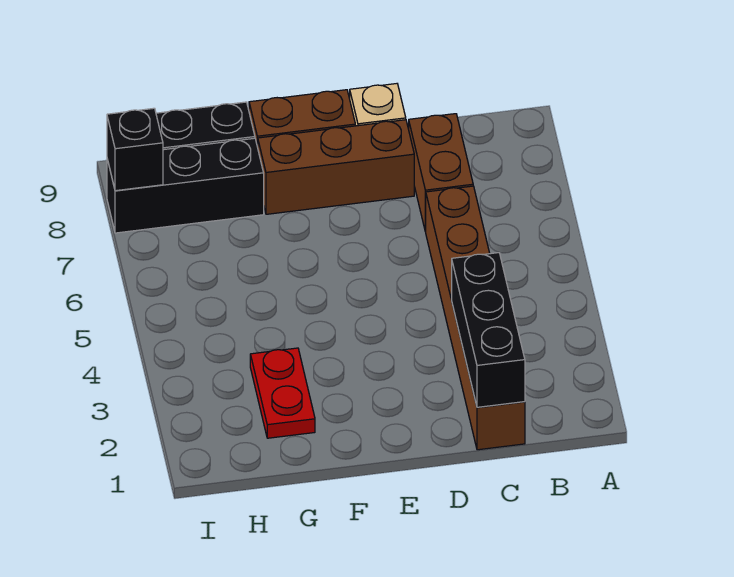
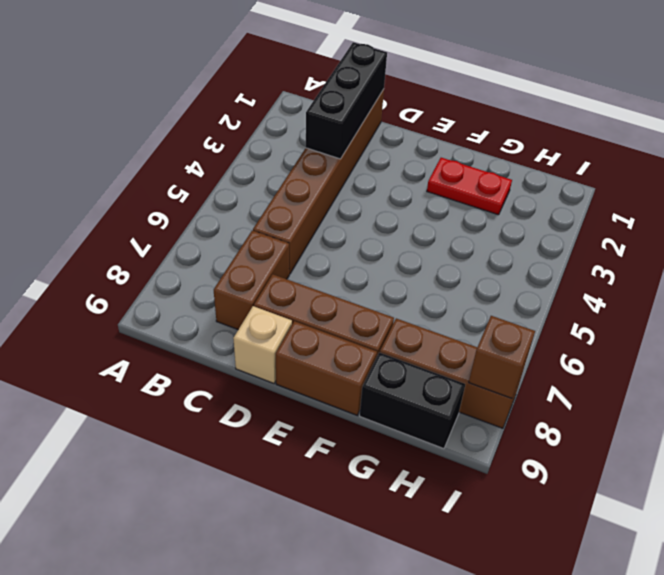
red plate G2:G3 level 1 -> red plate F2:G2 level 1
black brick G8:I8 level 1 -> brown brick G8:I8 level 1
black brick I8 level 2 -> brown brick I8 level 2

